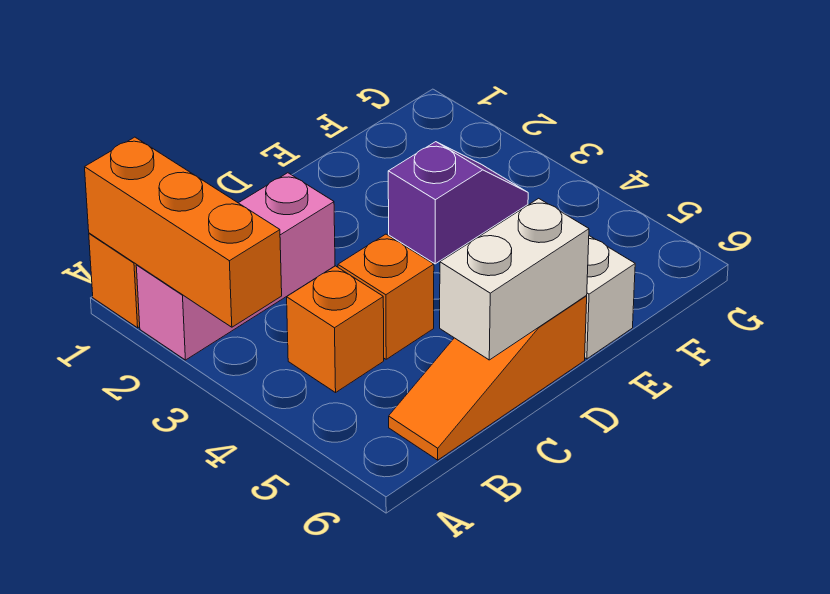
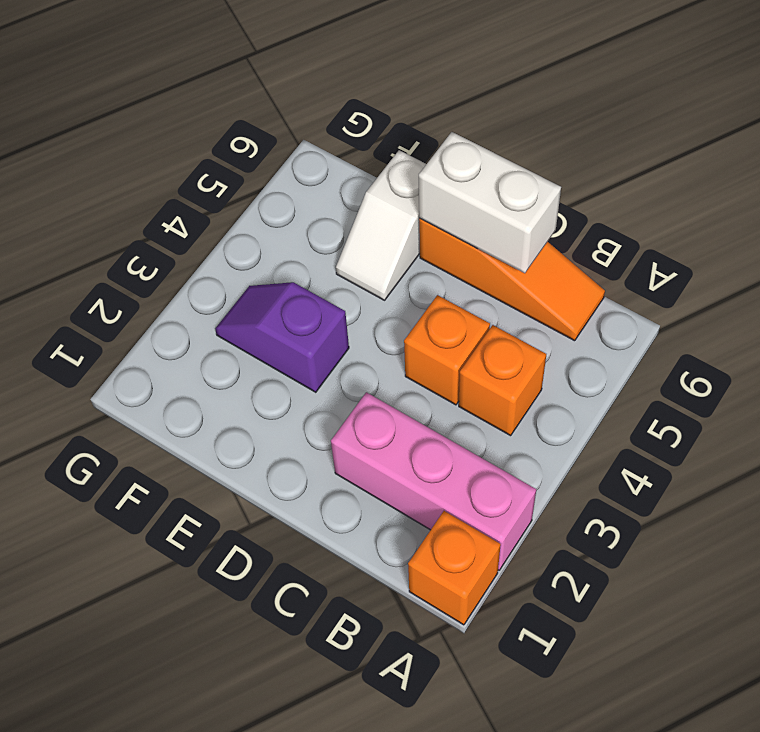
orange brick A1:A3 level 2 -> none

